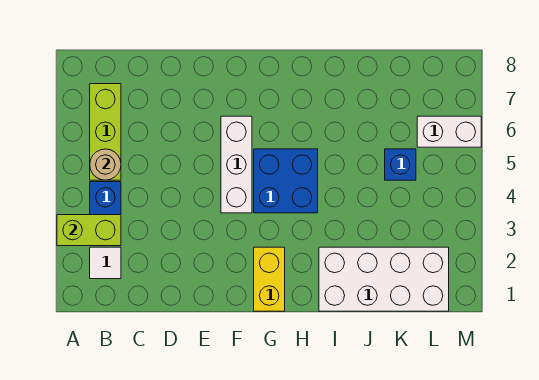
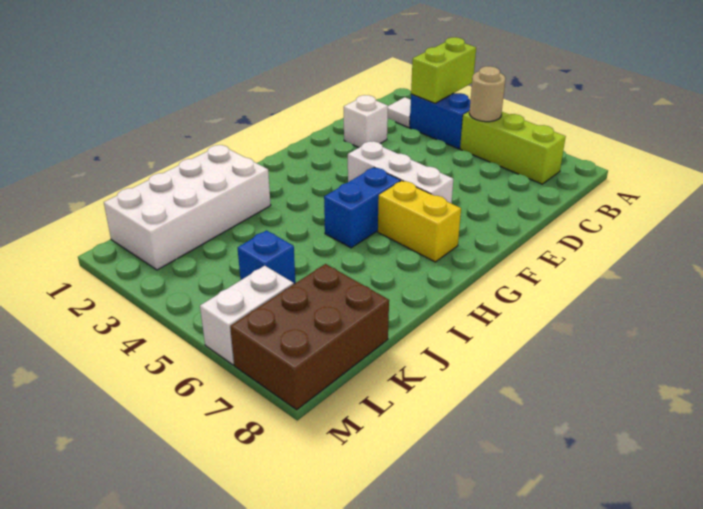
none -> white brick D2 level 1
yellow brick G1:G2 level 1 -> yellow brick G6:G7 level 1
blue brick G4:H5 level 1 -> blue brick G5:H5 level 1
none -> brown brick K7:M8 level 1

